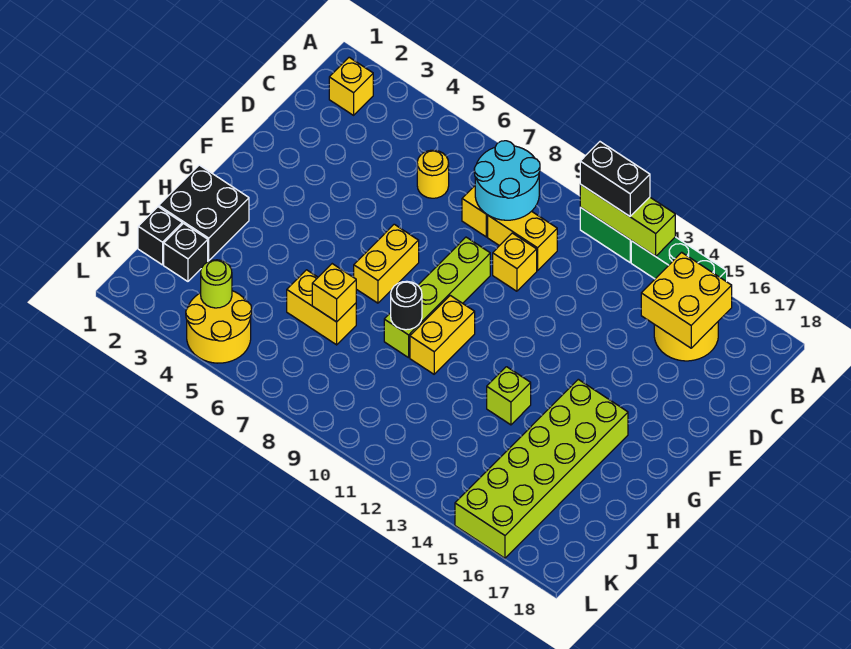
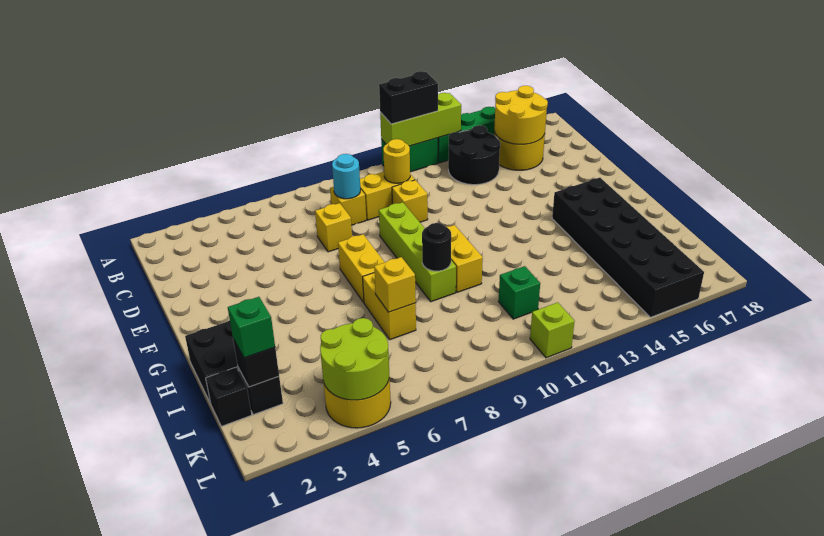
yellow brick B2 level 1 -> yellow brick D7 level 1
cyan round brick B8:C9 level 2 -> cyan round brick C8 level 2
none -> black round brick B13:C14 level 1
yellow brick B15:C16 level 2 -> yellow round brick B15:C16 level 2
yellow round brick C6 level 1 -> yellow round brick C10 level 2
lime brick G15:L16 level 1 -> black brick G15:L16 level 1
lime brick H13 level 1 -> lime brick L11 level 1
yellow brick I6:I7 level 1 -> yellow brick H7:I7 level 1
none -> black brick J2 level 2
none -> green brick J2 level 3
none -> green brick J11 level 1
lime round brick K4 level 2 -> lime round brick K4:L5 level 2

